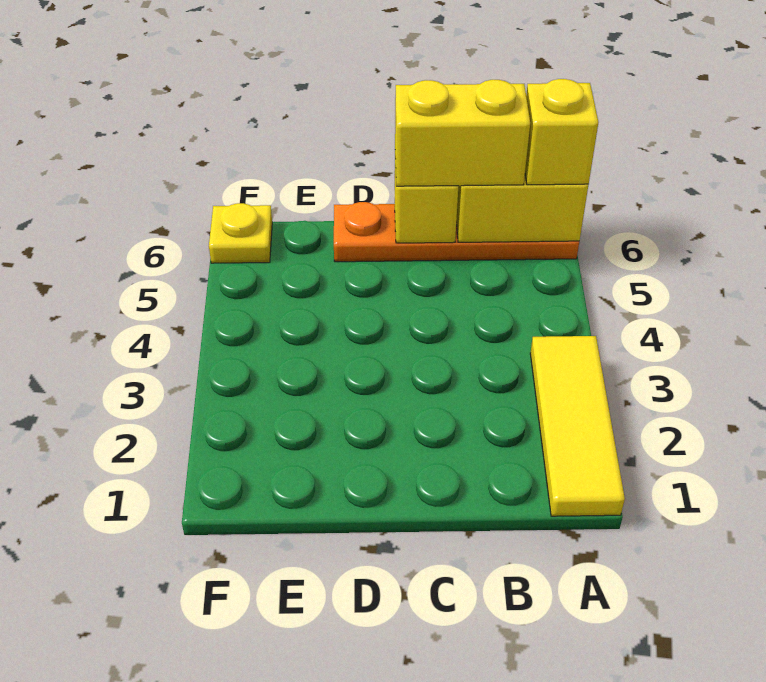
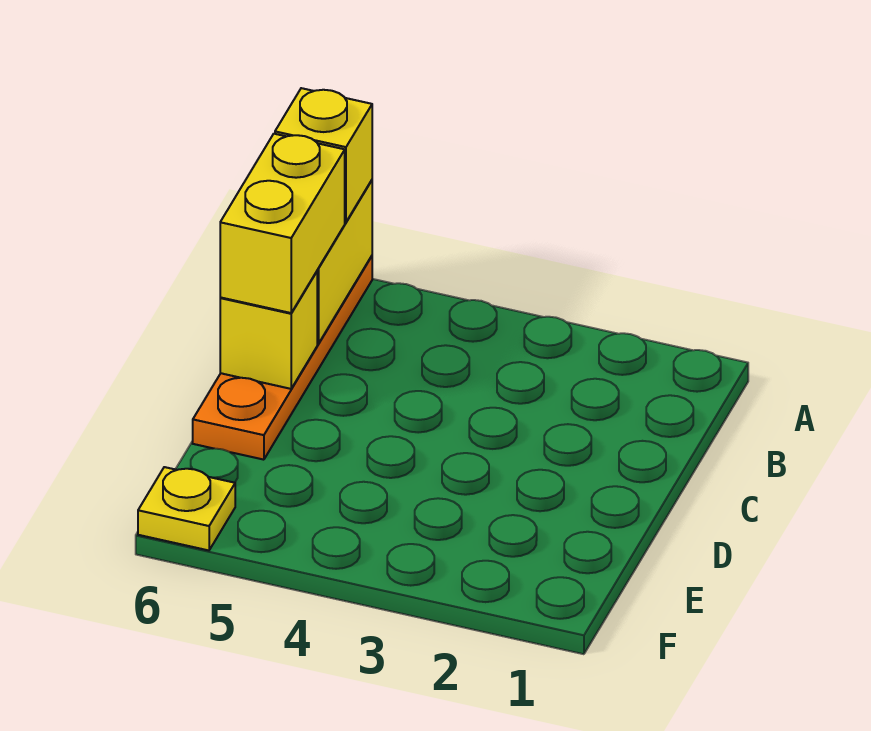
yellow tile A1:A3 level 1 -> none

